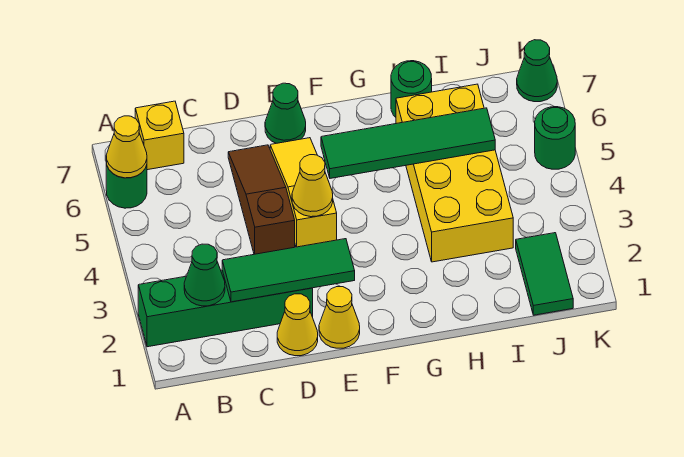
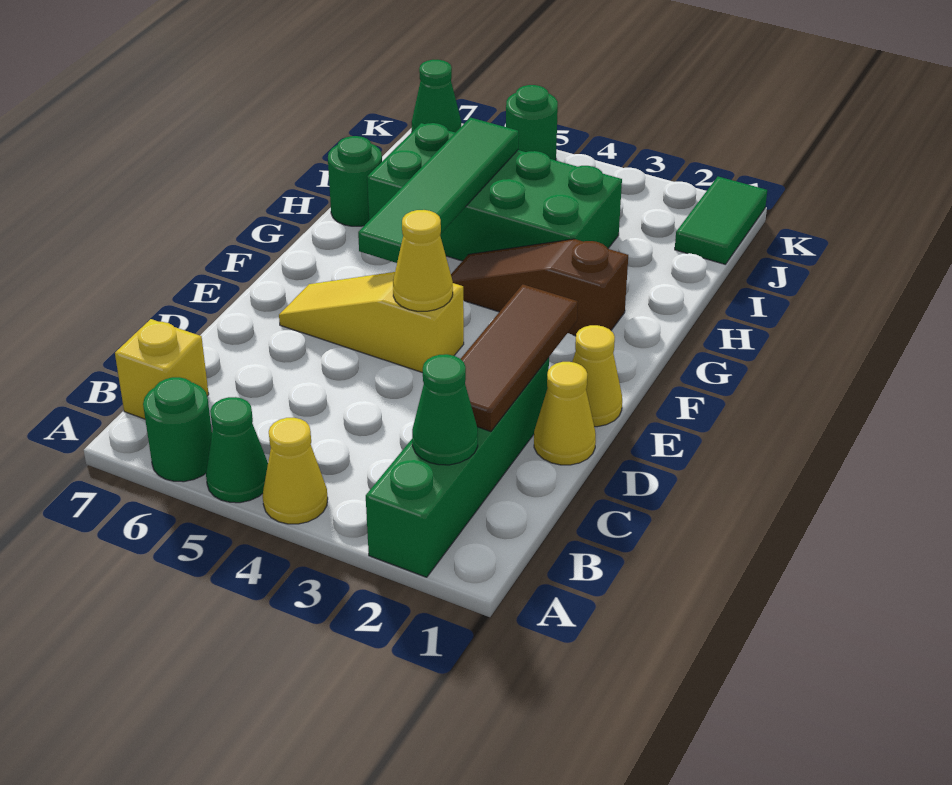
yellow cone A6 level 2 -> yellow cone A4 level 1
green tile C2:E2 level 2 -> brown tile C2:E2 level 2
brown slope D4:D6 level 1 top 4 -> brown slope G2:G4 level 1 top 2
green cone E7 level 1 -> green cone A5 level 1
yellow brick H3:I6 level 1 -> green brick H3:I6 level 1
green tile J1:J2 level 1 -> green tile J1:K1 level 1

